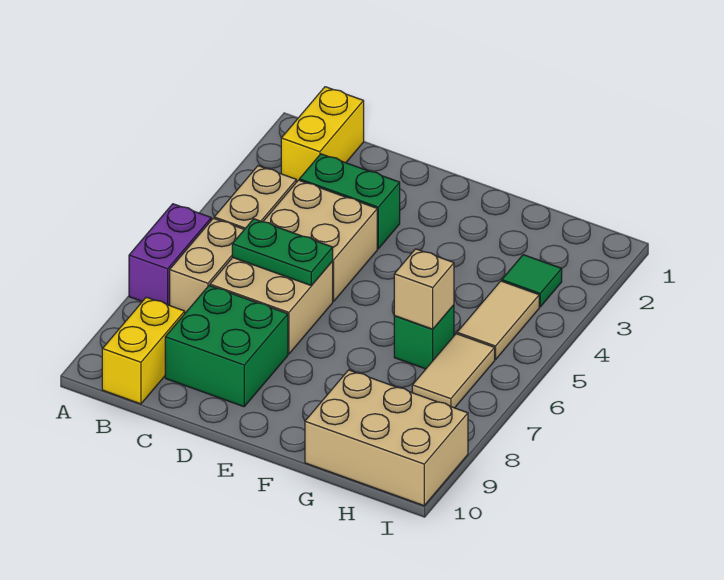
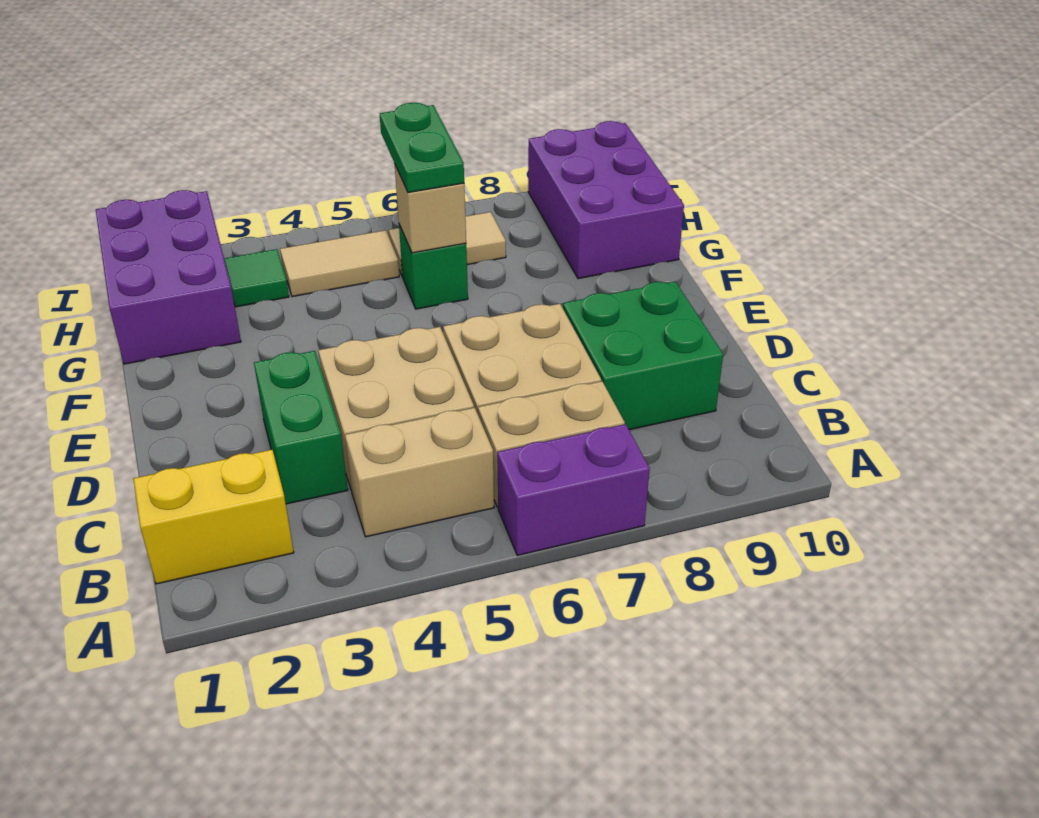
yellow brick B9:B10 level 1 -> none
green plate C6:D6 level 2 -> green plate G6:H6 level 3
none -> purple brick G1:I2 level 1
tan brick G9:I10 level 1 -> purple brick G9:I10 level 1

